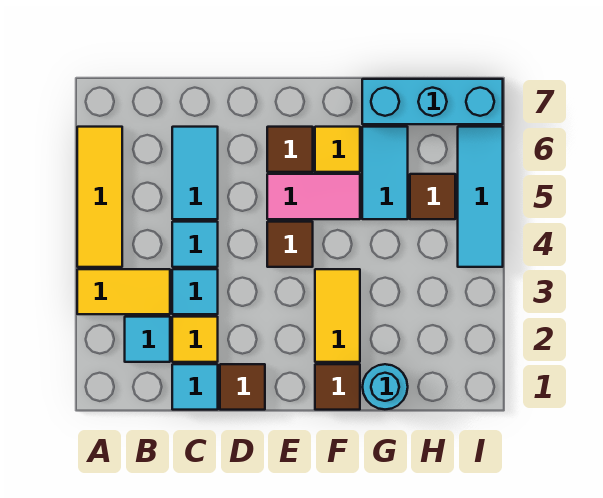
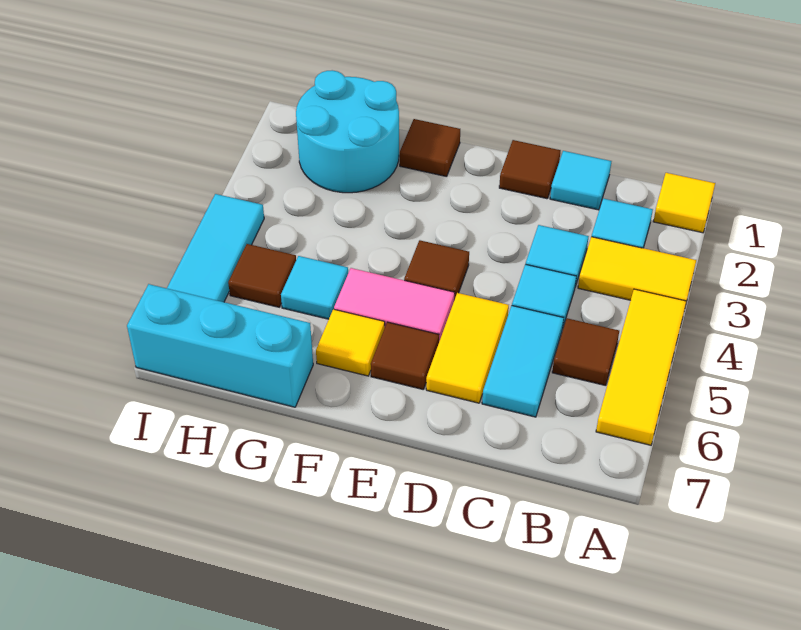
none -> brown tile B5 level 1
yellow tile C2 level 1 -> yellow tile A1 level 1
yellow tile F2:F3 level 1 -> yellow tile D5:D6 level 1
cyan round brick G1 level 1 -> cyan round brick G1:H2 level 1
cyan tile G5:G6 level 1 -> cyan tile G5 level 1

